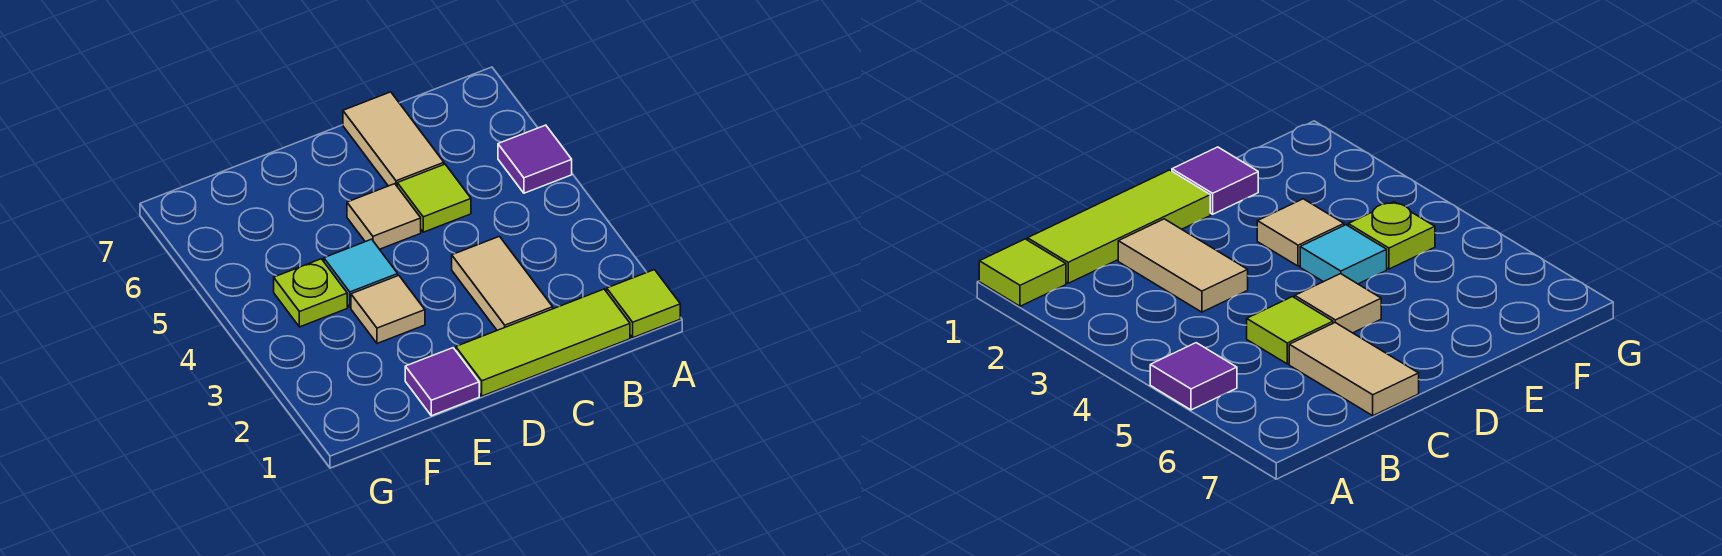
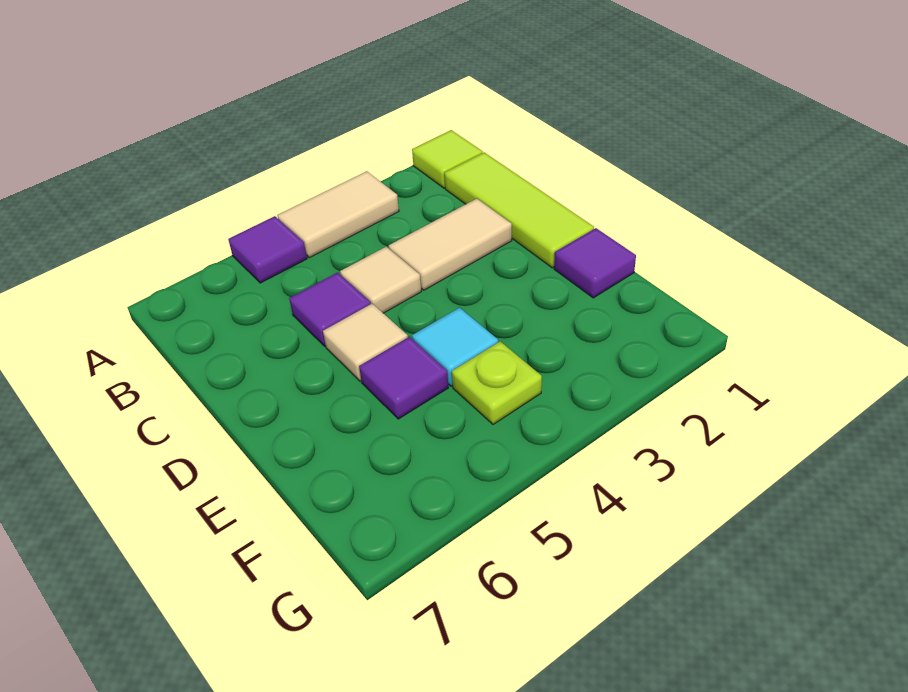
lime tile C5 level 1 -> purple tile C5 level 1
tan tile C6:C7 level 1 -> tan tile A3:A4 level 1
tan tile E3 level 1 -> tan tile C4 level 1
none -> purple tile E5 level 1

